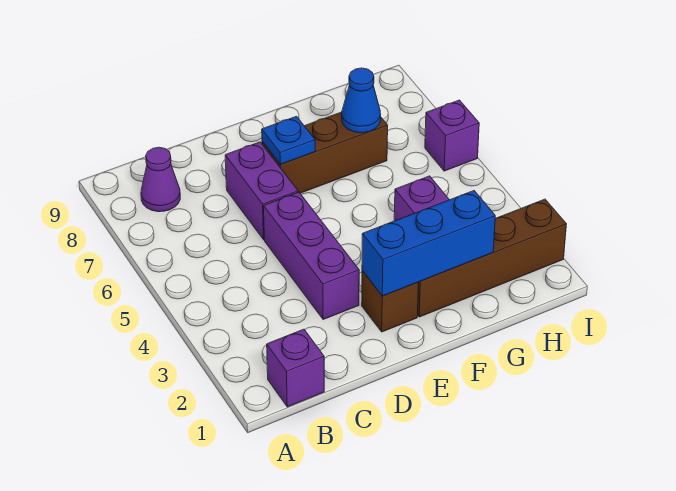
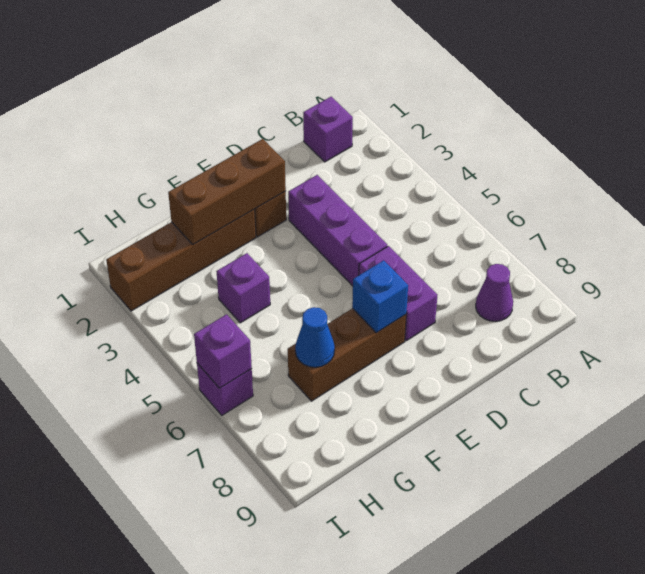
blue brick E2:G2 level 2 -> brown brick E2:G2 level 2
blue plate E7 level 2 -> blue brick E7 level 2
none -> purple brick I6 level 2

